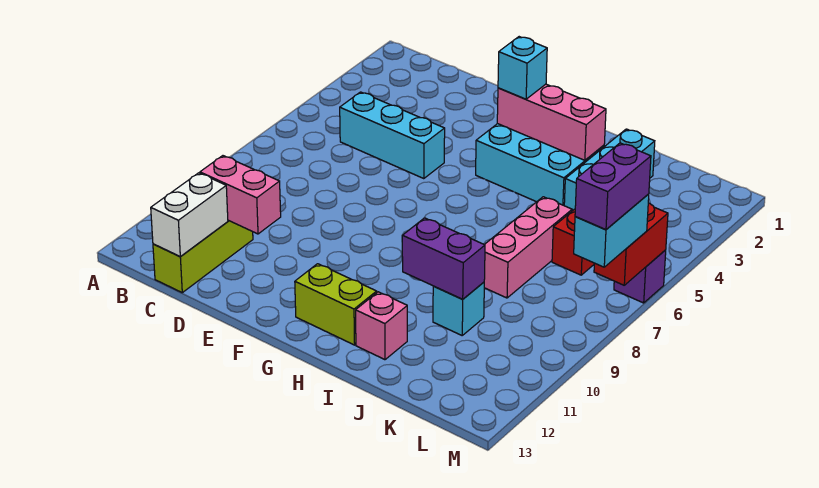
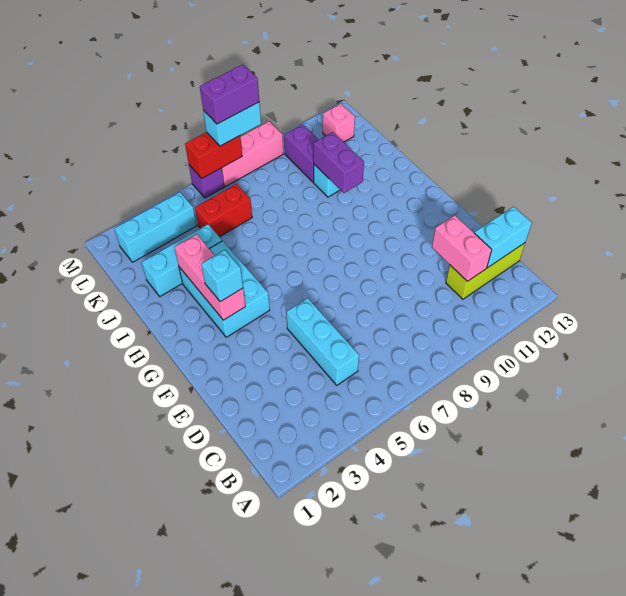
white brick C12:C13 level 2 -> cyan brick C12:C13 level 2
lime brick G12:H12 level 1 -> none
pink brick I12 level 1 -> pink brick L12 level 1
pink brick J6:J8 level 1 -> pink brick M7:M9 level 1
none -> purple brick K10:L10 level 1
none -> cyan brick L2:L4 level 1

